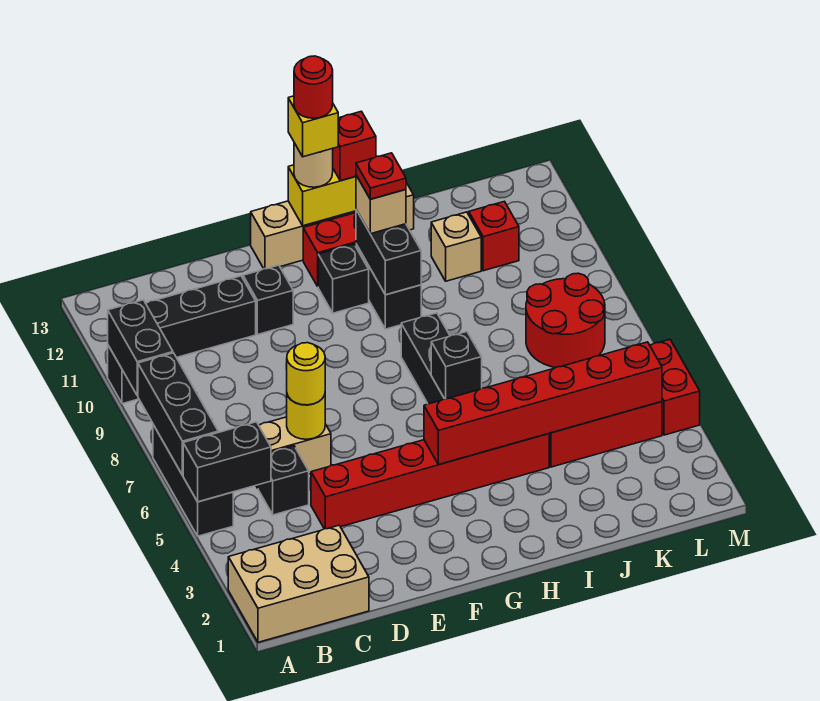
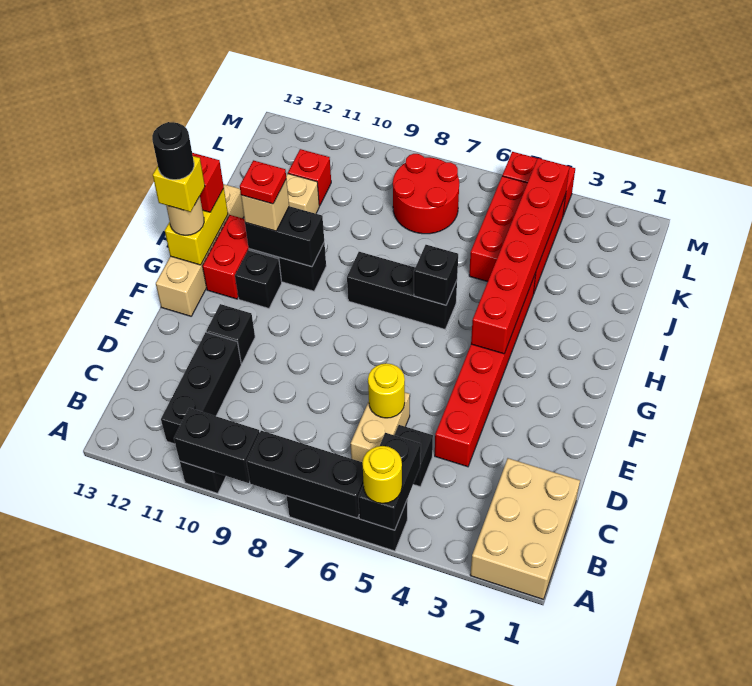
yellow round brick D6 level 3 -> yellow round brick A5 level 3
red round brick G13 level 5 -> black round brick G13 level 5

